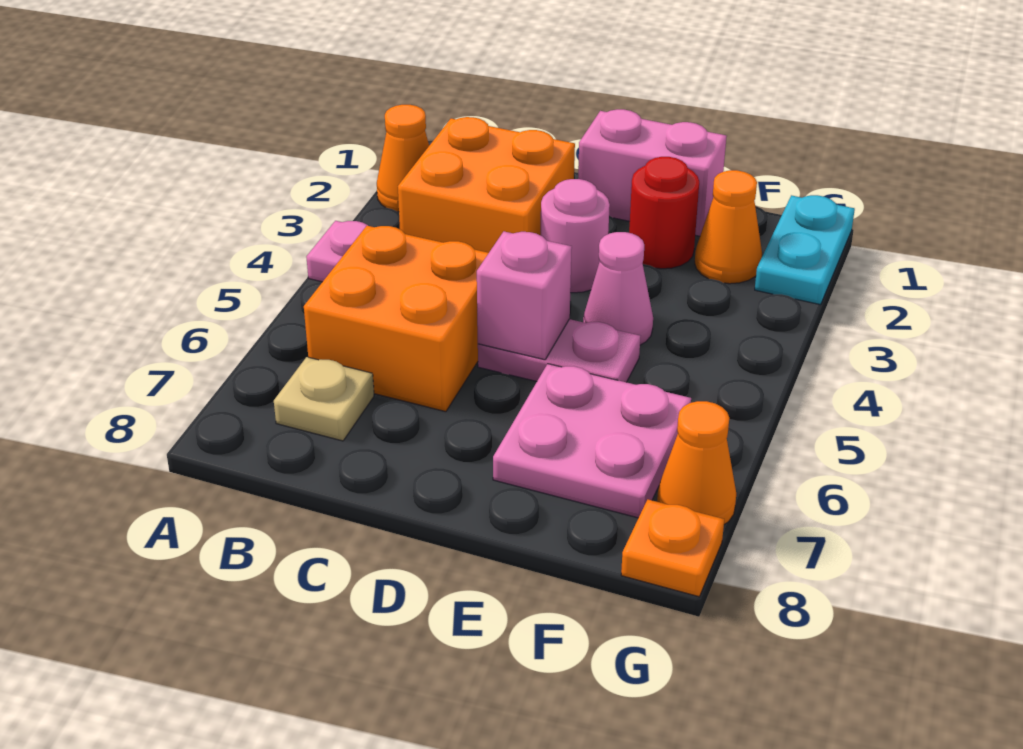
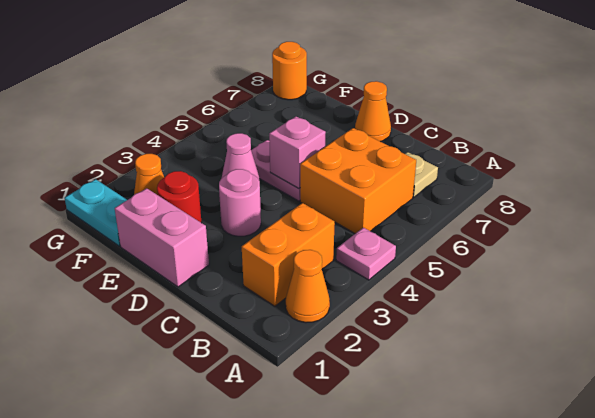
orange brick B2:C3 level 1 -> orange brick B2:B3 level 1
pink plate E6:F7 level 1 -> none
cyan plate G1:G2 level 1 -> cyan plate F1:G1 level 1
orange cone G7 level 1 -> orange cone D8 level 1
orange plate G8 level 1 -> orange round brick G8 level 1

